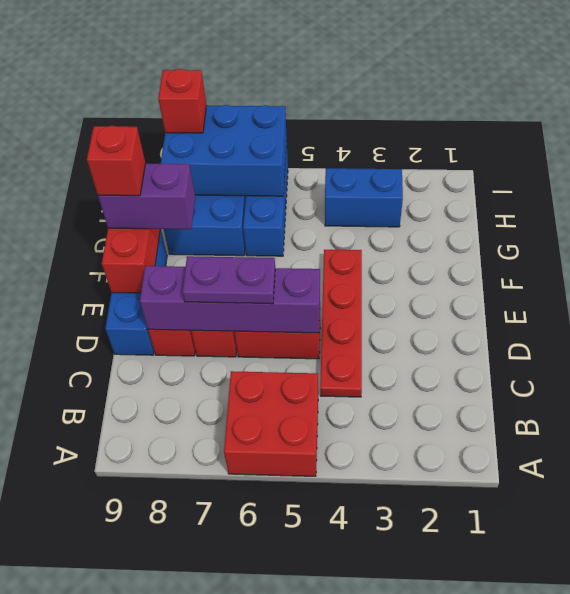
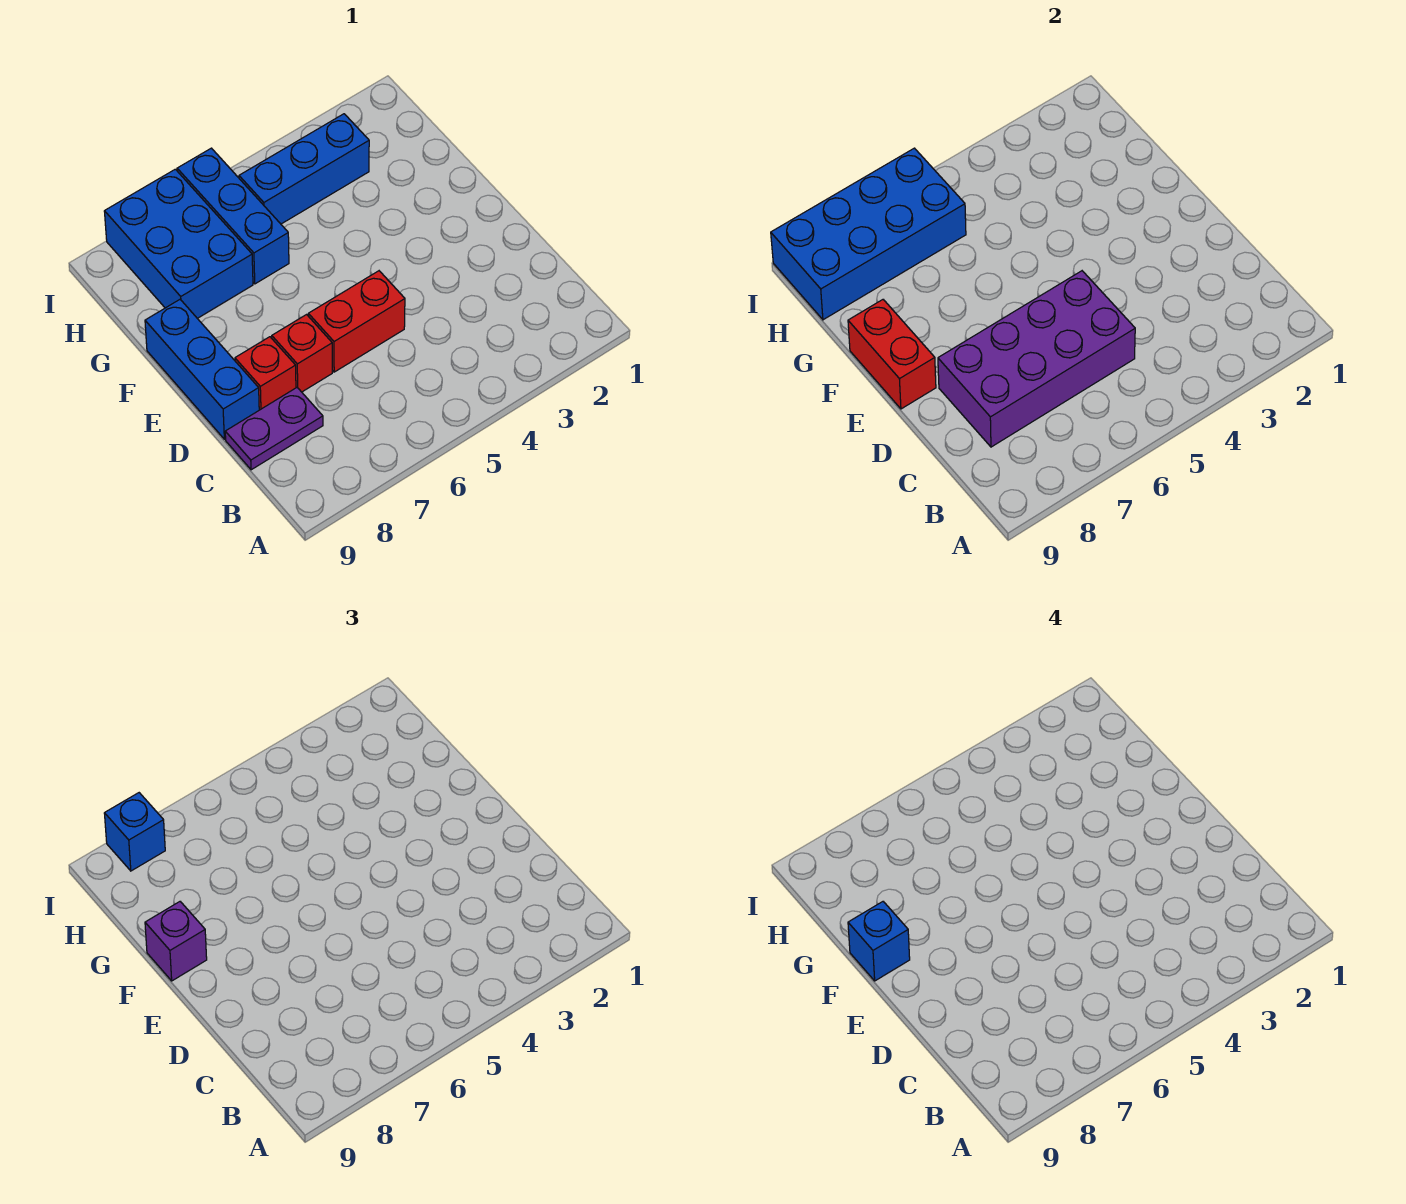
red brick A5:B6 level 1 -> none
red plate C4:F4 level 1 -> none
purple brick D5:D8 level 2 -> purple brick C5:D8 level 2
purple plate D6:D7 level 3 -> purple plate C8:C9 level 1
purple brick F8:F9 level 3 -> purple brick F9 level 3
red brick F9 level 4 -> blue brick F9 level 4
blue brick H3:H4 level 1 -> blue brick H3:H5 level 1
blue brick H6:I8 level 2 -> blue brick H6:I9 level 2
red brick I8 level 3 -> blue brick I8 level 3

